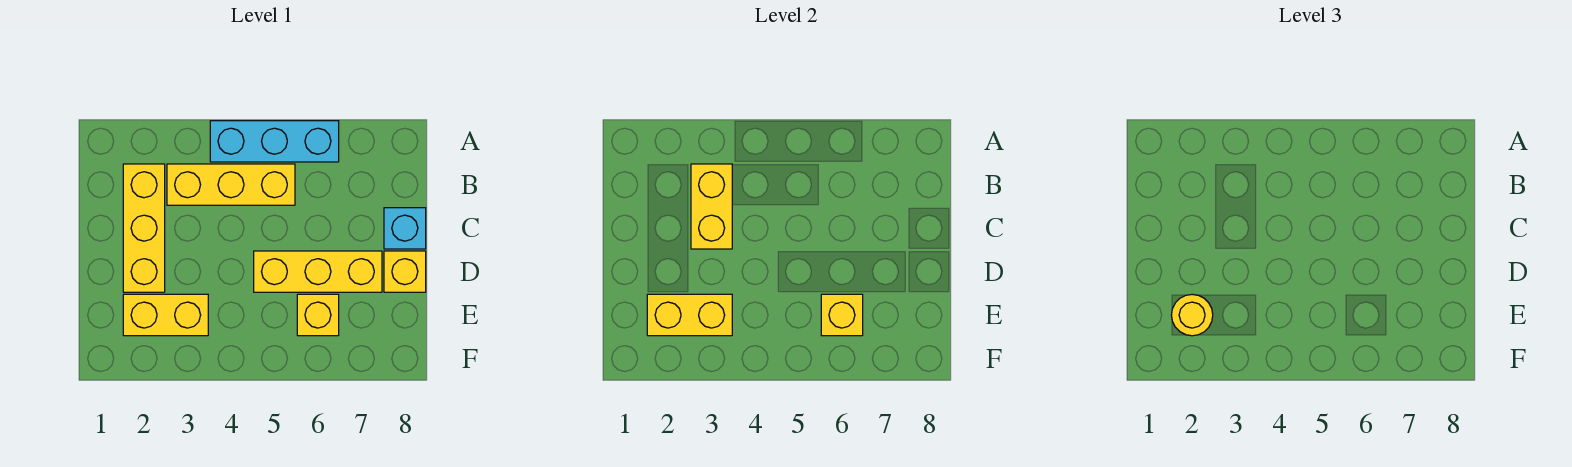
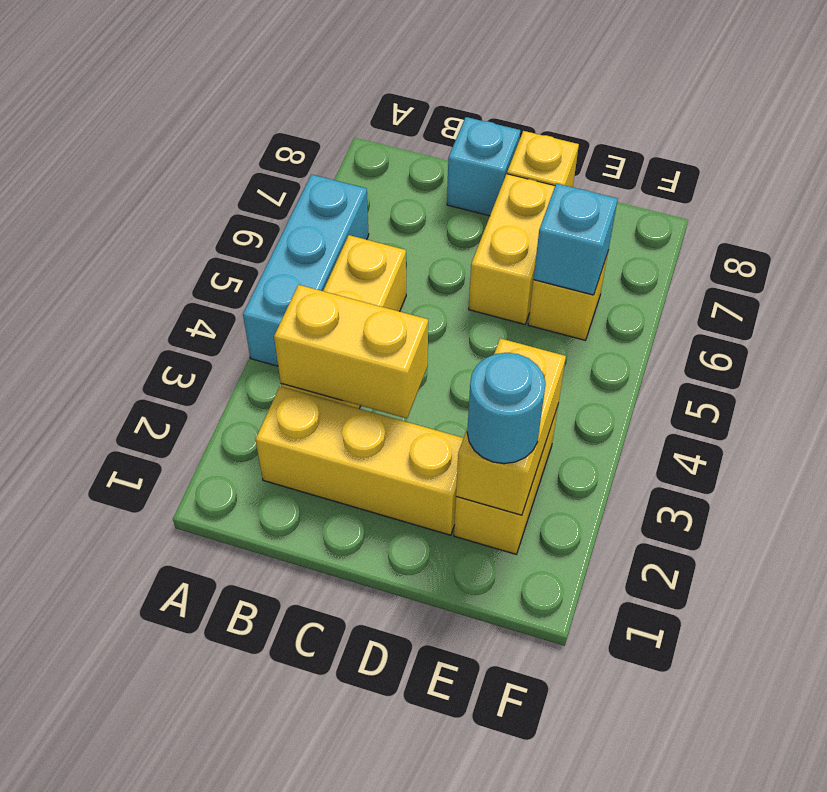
yellow brick D5:D7 level 1 -> yellow brick D6:D7 level 1
yellow round brick E2 level 3 -> cyan round brick E2 level 3
yellow brick E6 level 2 -> cyan brick E6 level 2

